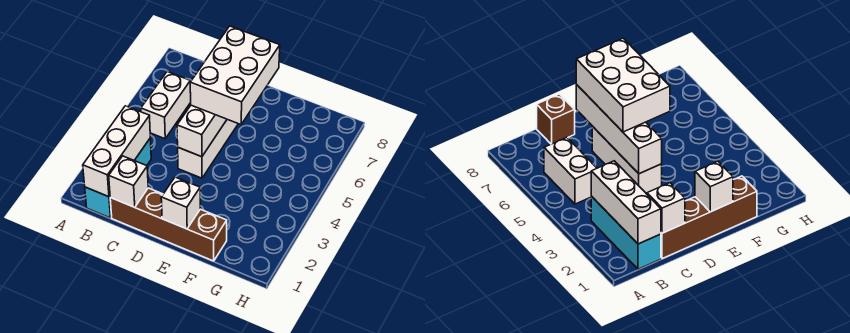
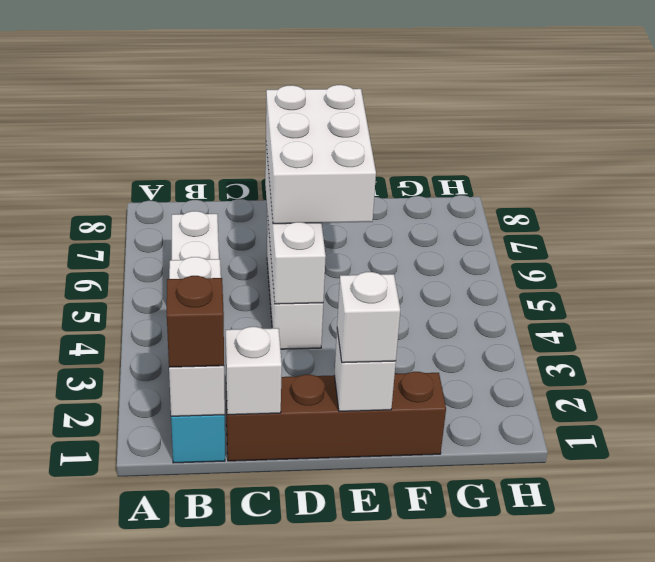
brown brick C8 level 1 -> brown brick B1 level 3
none -> white brick E1 level 3

